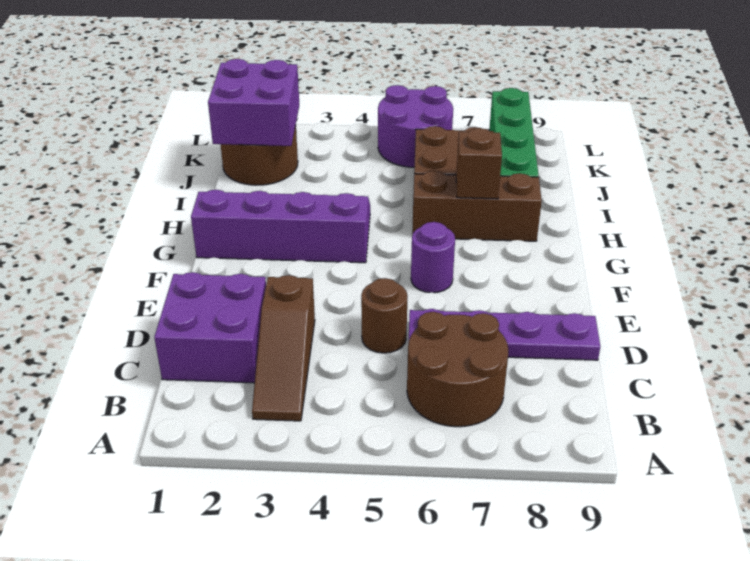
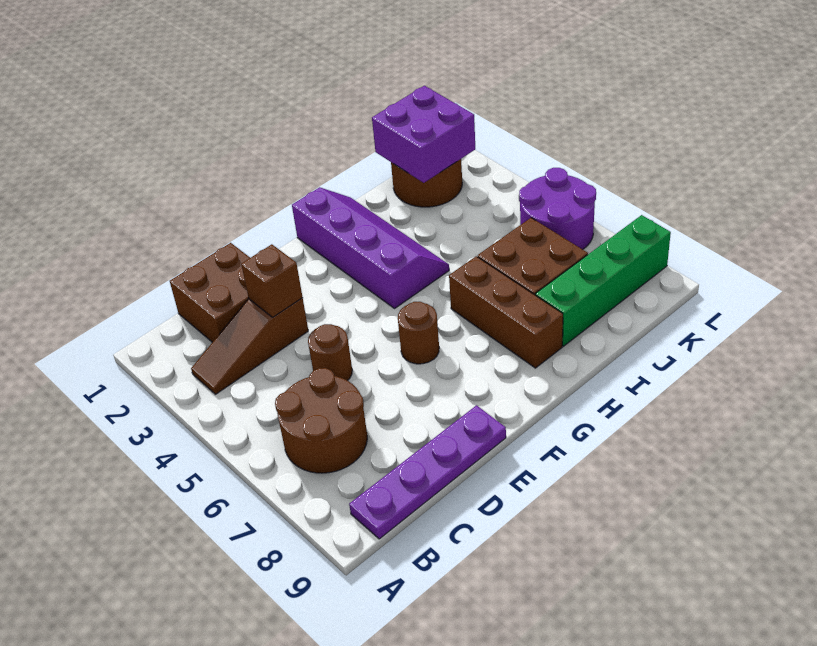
purple brick C1:D2 level 1 -> brown brick C1:D2 level 1
purple plate D6:D9 level 1 -> purple plate B9:E9 level 1
purple round brick F6 level 1 -> brown round brick F6 level 1
brown brick H7 level 2 -> brown brick D3 level 2

